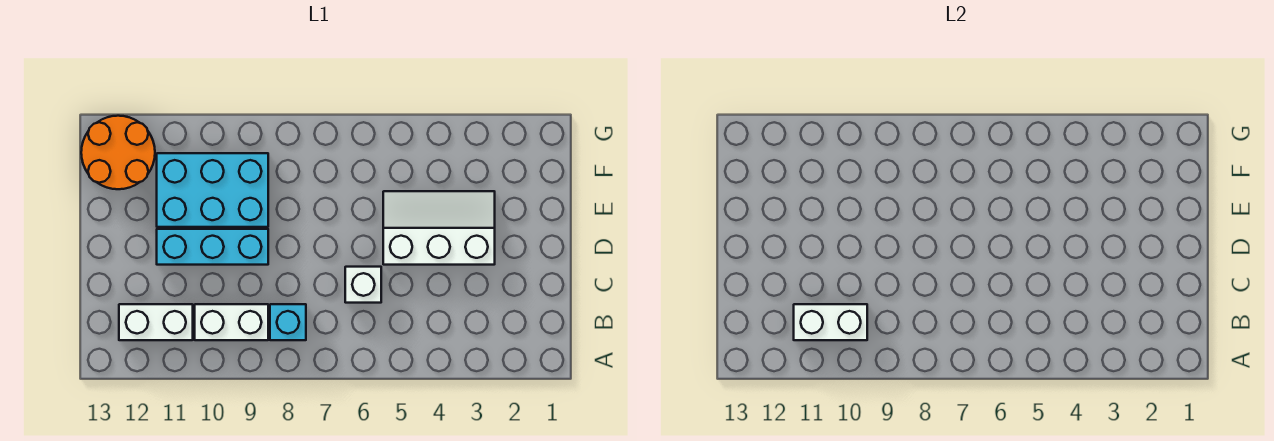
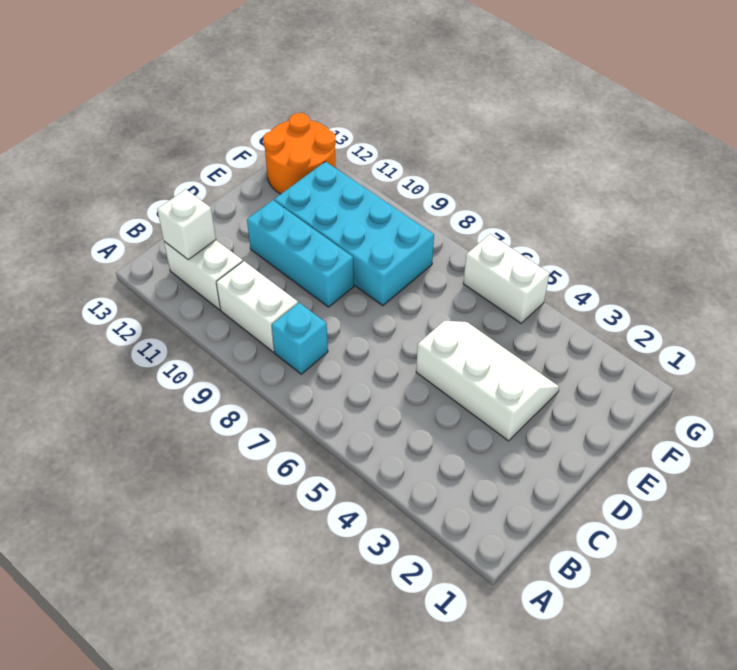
white brick B10:B11 level 2 -> white brick G5:G6 level 1
white brick C6 level 1 -> white brick B12 level 2
cyan brick E9:F11 level 1 -> cyan brick E8:F11 level 1

